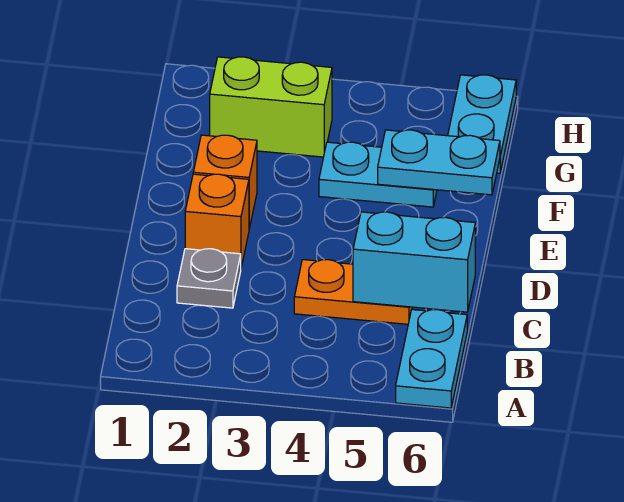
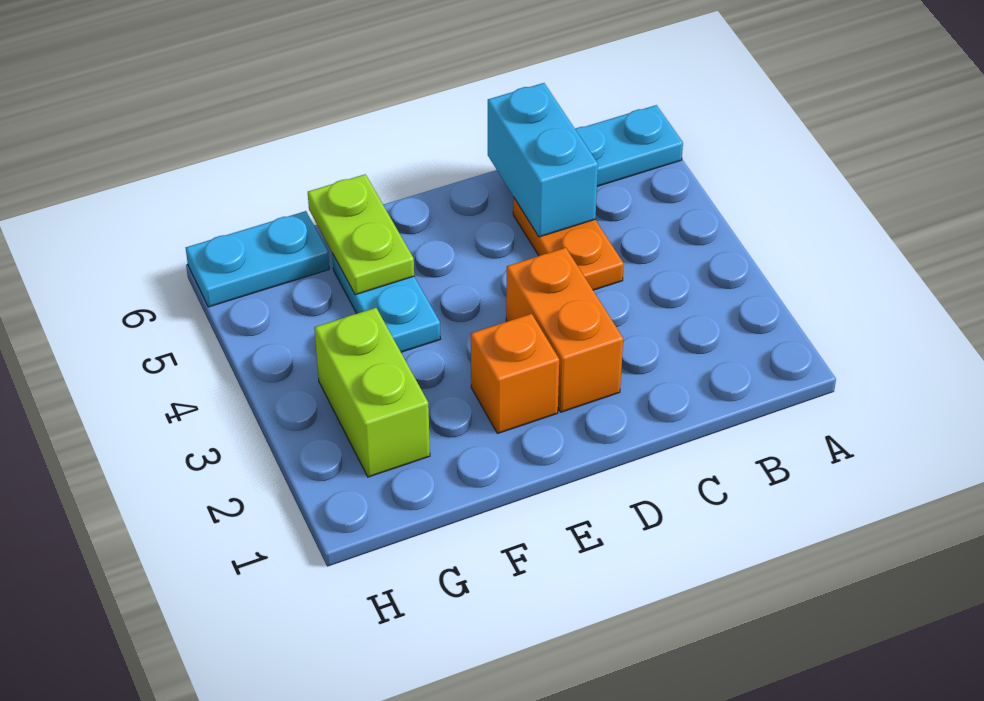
grey plate C2 level 1 -> none
orange brick D2 level 1 -> orange brick D2:D3 level 1
cyan plate F5:F6 level 2 -> lime plate F5:F6 level 2

